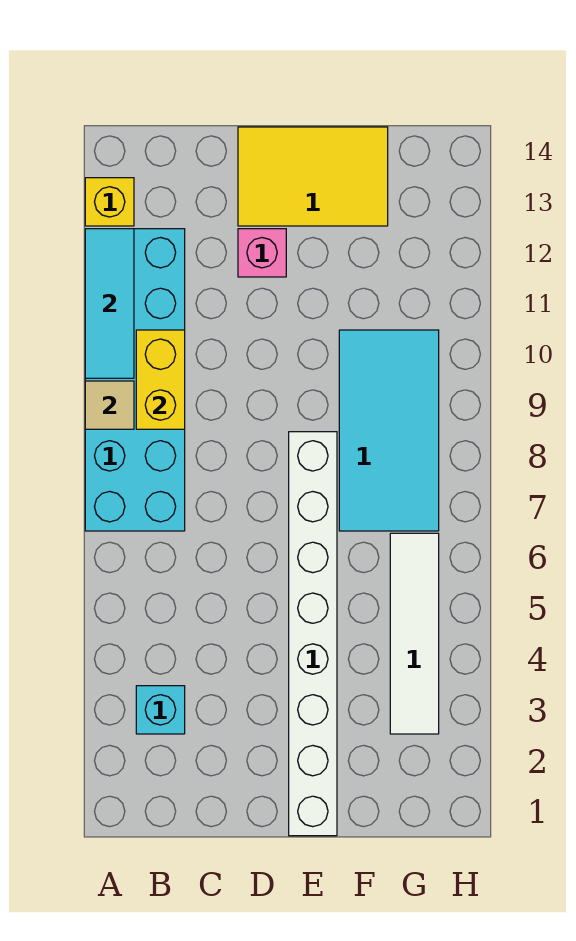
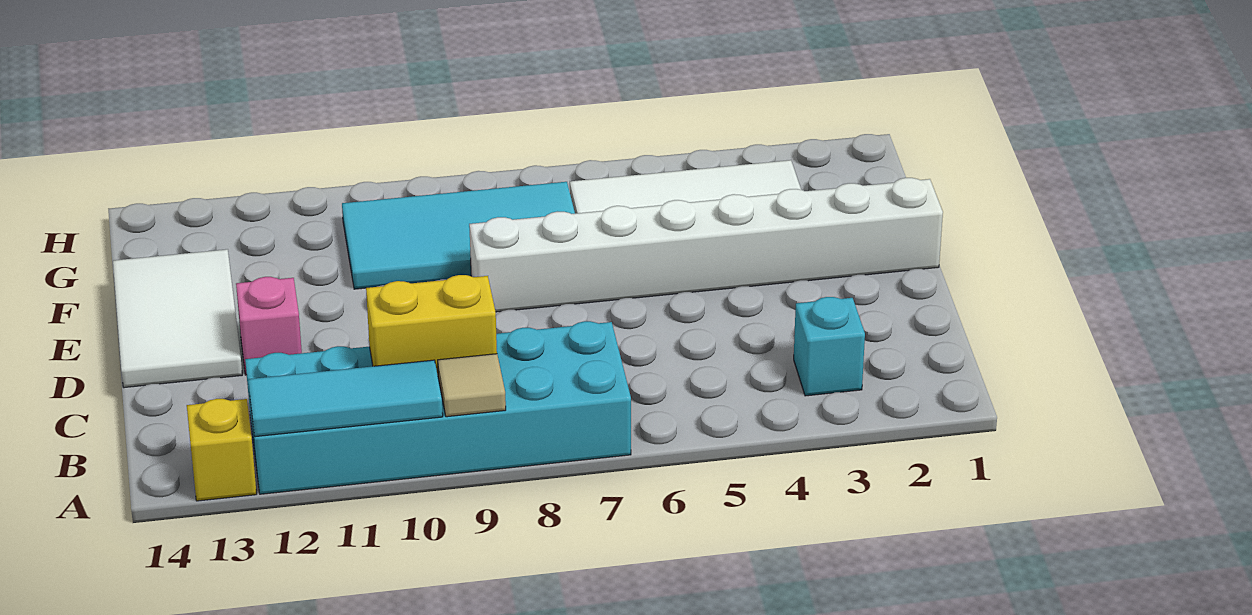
yellow tile D13:F14 level 1 -> white tile D13:F14 level 1

